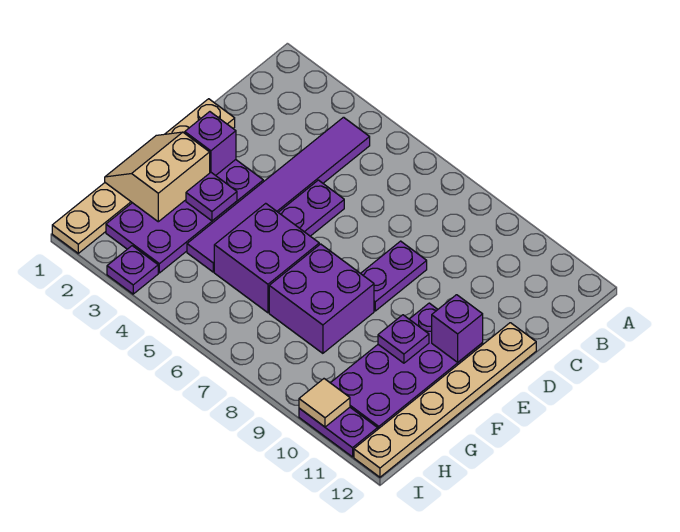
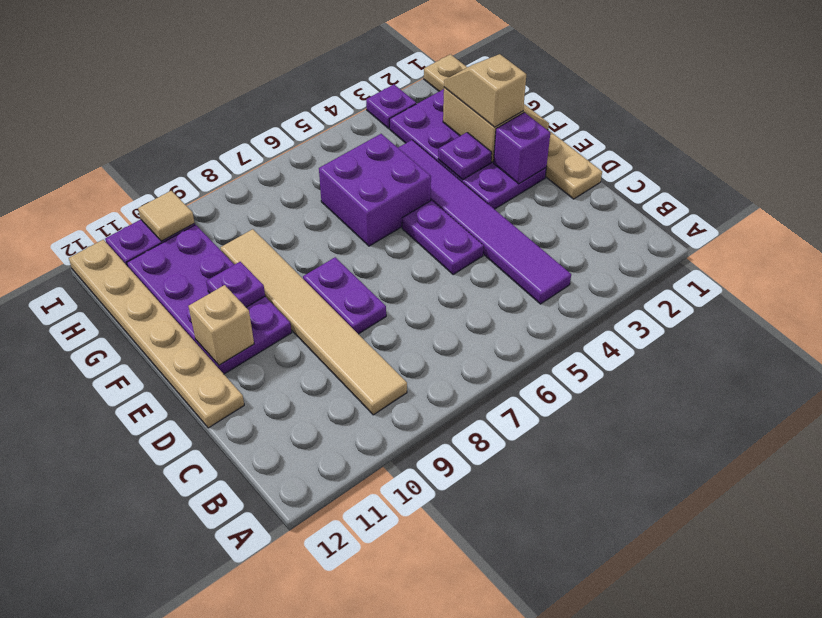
none -> tan tile B9:G9 level 1
purple brick E11 level 2 -> tan brick E11 level 2
none -> tan slope F2:G2 level 3 top F
purple brick F7:G8 level 1 -> none

